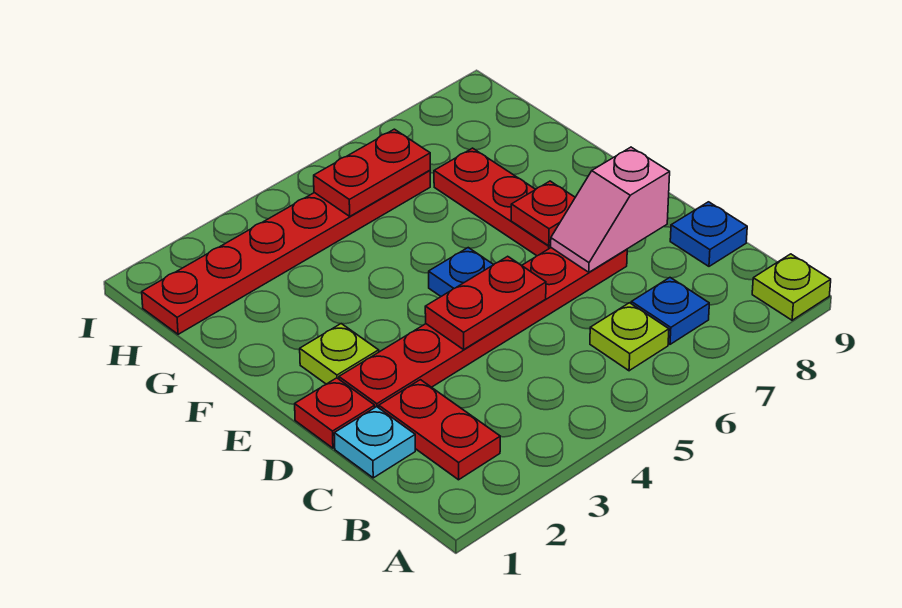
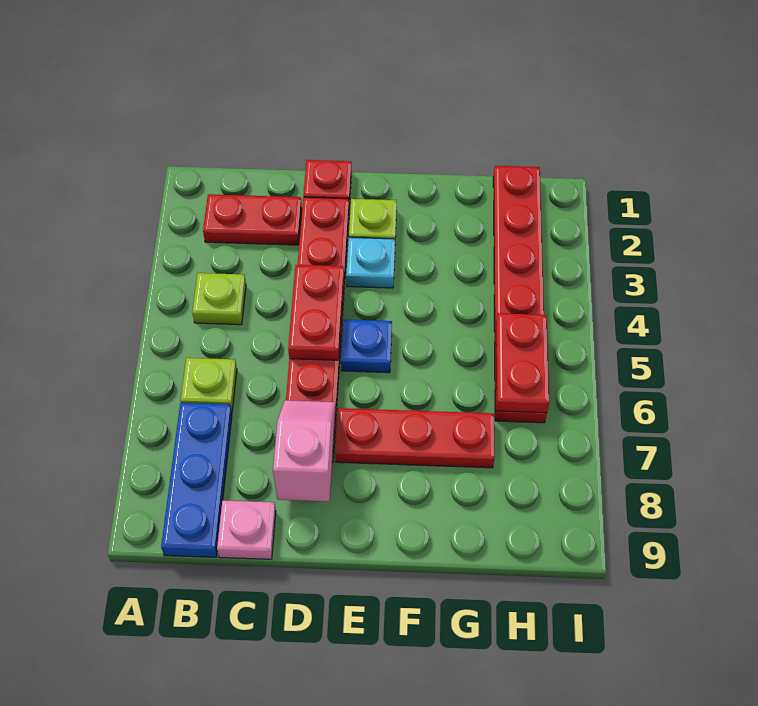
lime plate A9 level 1 -> lime plate B4 level 1
blue plate B7 level 1 -> blue plate B7:B9 level 1
cyan plate C1 level 1 -> cyan plate E3 level 1
blue plate C9 level 1 -> pink plate C9 level 1
red plate E7 level 2 -> none

